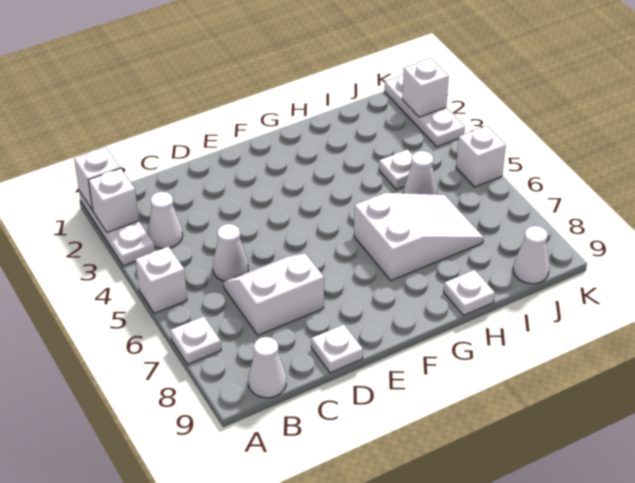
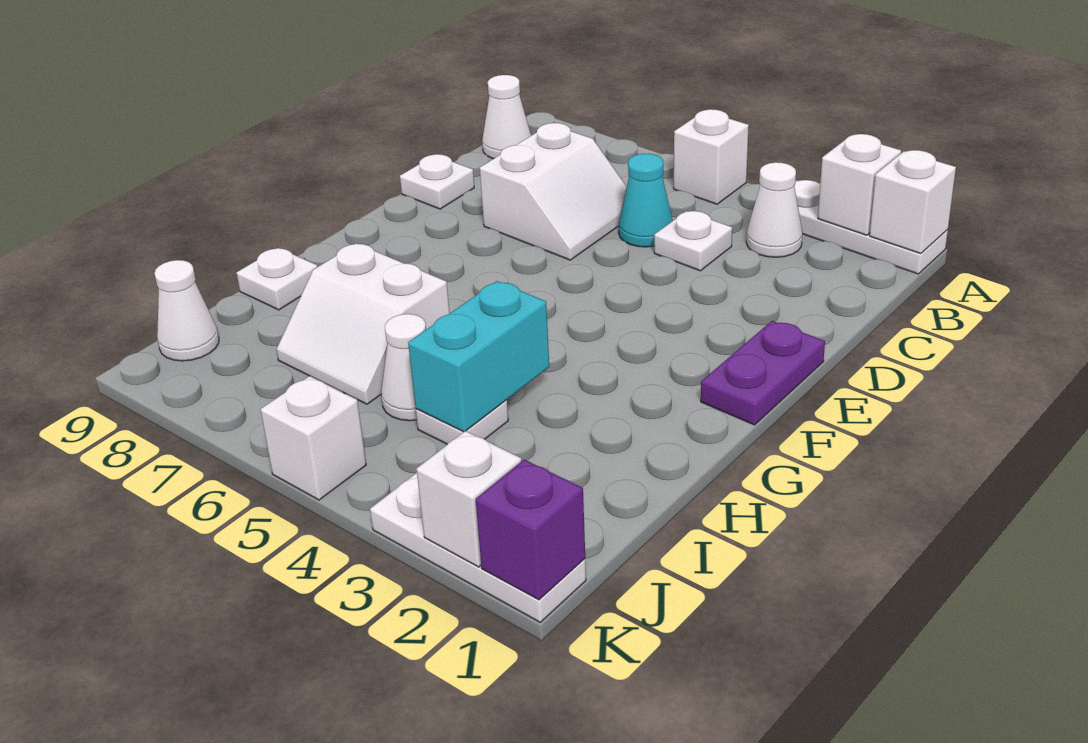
white plate A7 level 1 -> white plate C4 level 1
white cone C5 level 1 -> cyan cone C5 level 1
none -> purple plate E1:F1 level 1
white slope G6:I7 level 1 top G -> white slope H6:I7 level 1 top H
none -> cyan brick H4:I4 level 2
none -> purple brick K1 level 2

